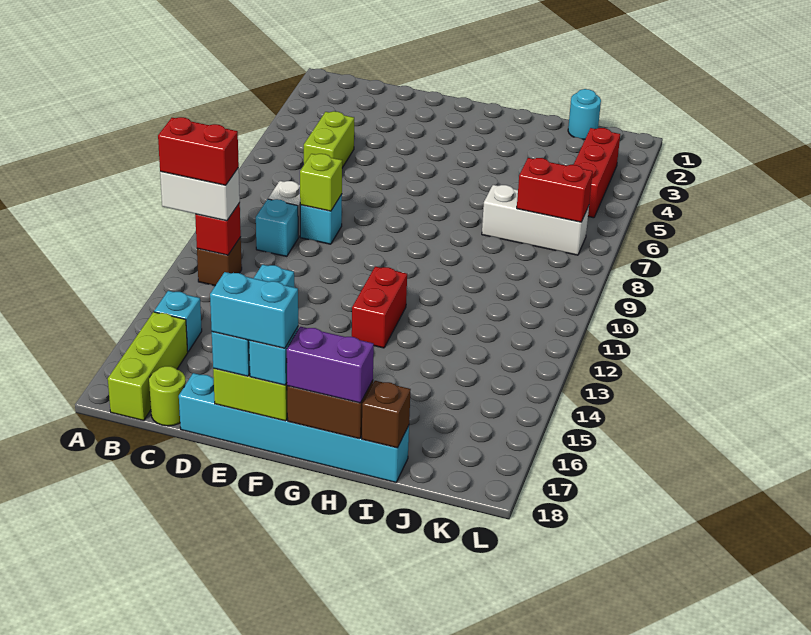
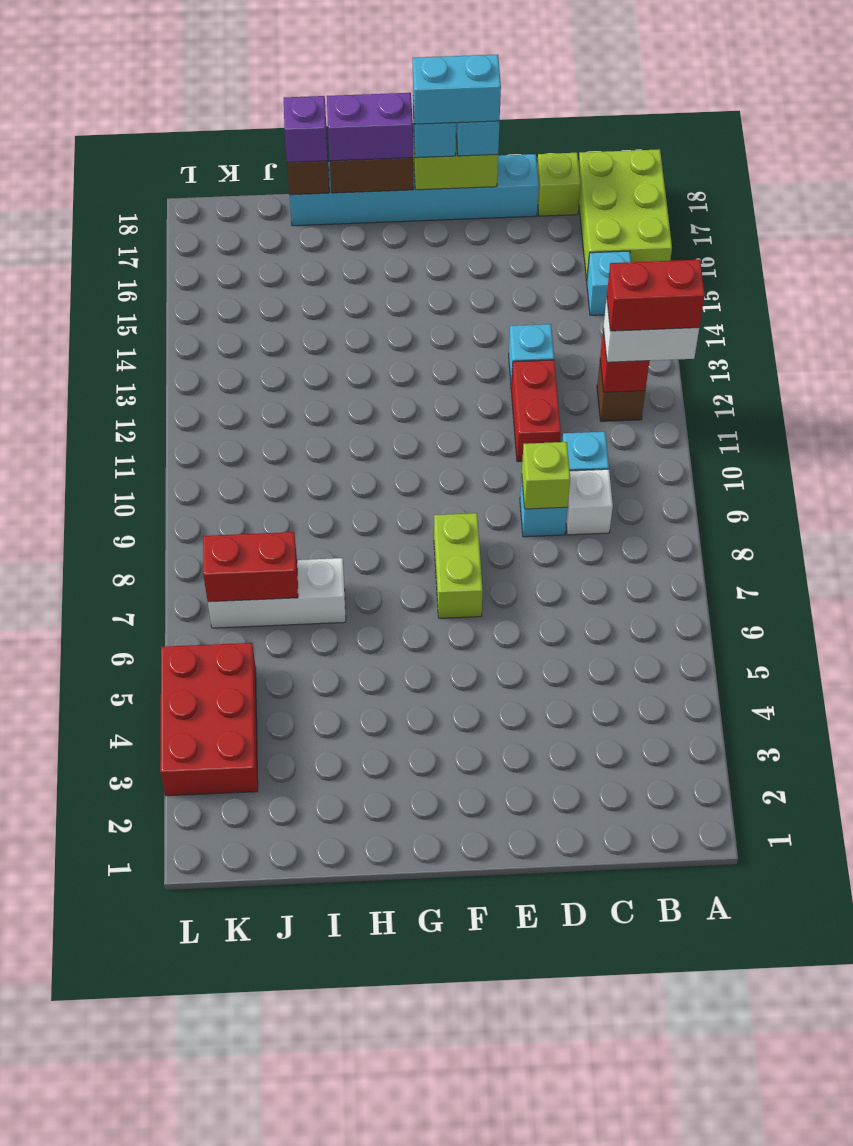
lime brick B16:B18 level 1 -> lime brick A16:B18 level 1
lime brick C5:C6 level 1 -> lime brick F7:F8 level 1
lime round brick C18 level 1 -> lime brick C18 level 1
red brick G12:G13 level 1 -> red brick D11:D12 level 1
none -> purple brick I18 level 3
cyan round brick J1 level 1 -> none
red brick K3:K5 level 1 -> red brick K3:L5 level 1

